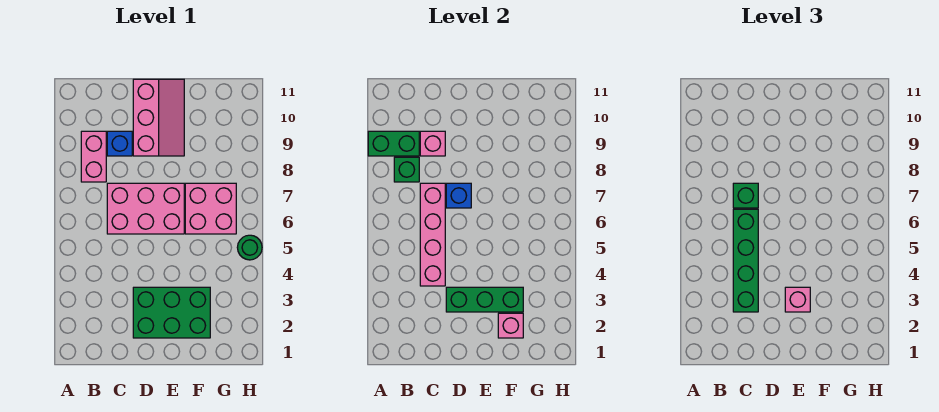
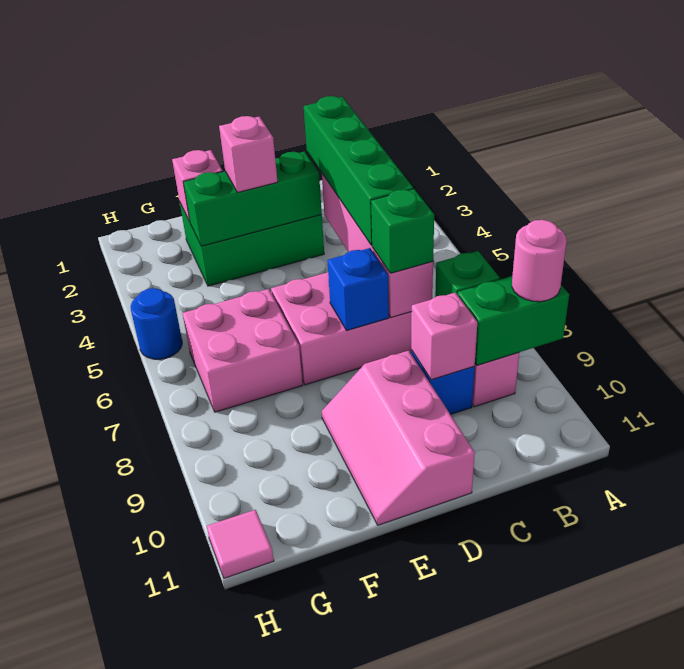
none -> pink round brick A9 level 3
green round brick H5 level 1 -> blue round brick H5 level 1
none -> pink tile H11 level 1

